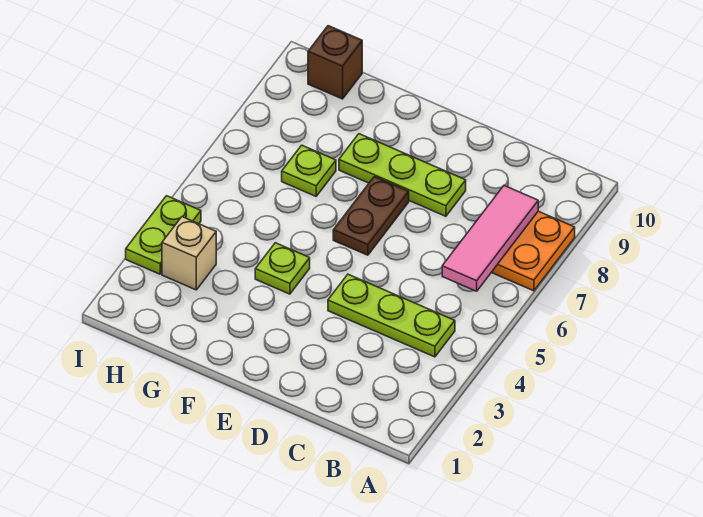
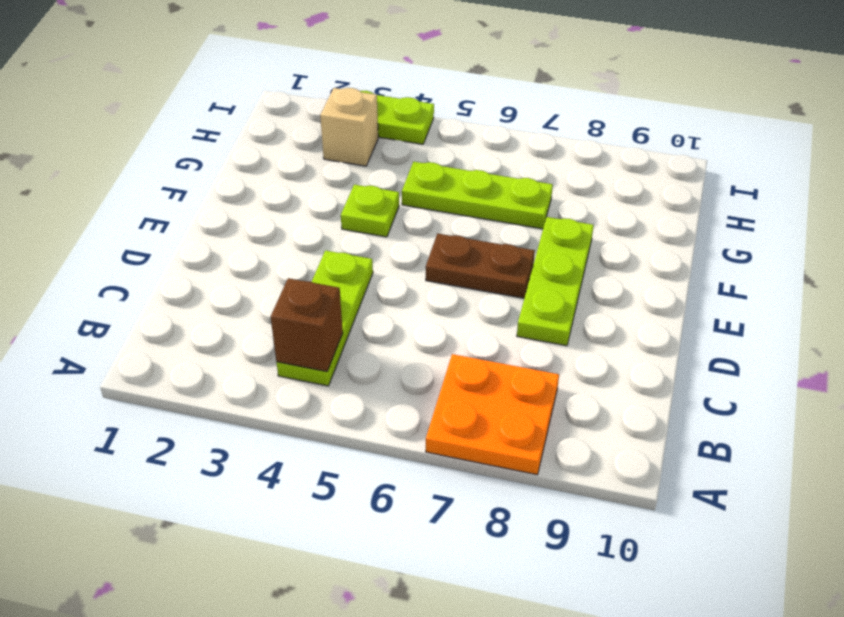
pink tile B6:B8 level 2 -> none
lime plate G7 level 1 -> lime plate G5:G7 level 1
brown brick H10 level 1 -> brown brick B4 level 2

